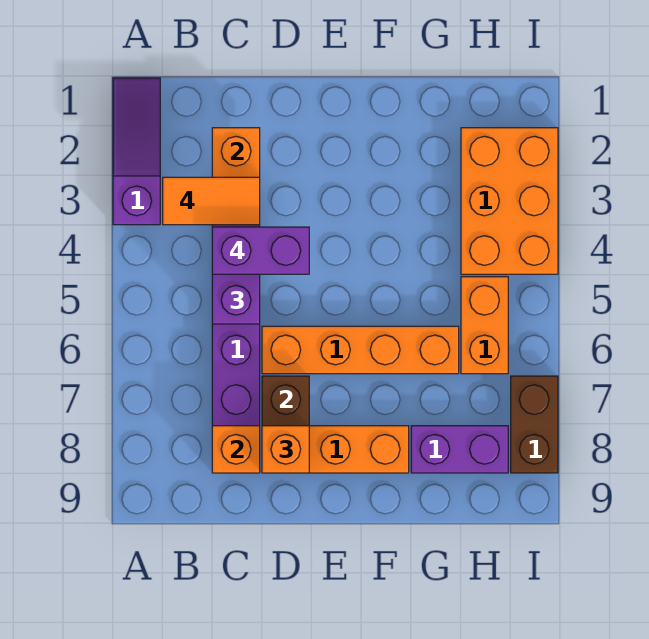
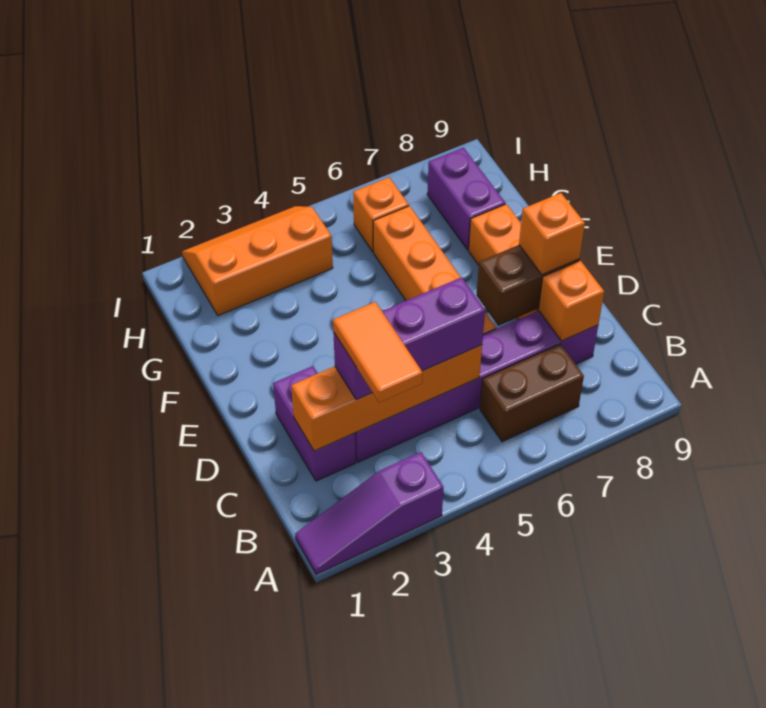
purple brick C4:D4 level 4 -> purple brick C2:D2 level 1
orange brick H2:I4 level 1 -> orange slope H2:I4 level 1 top H
orange brick H5:H6 level 1 -> orange brick H6 level 1
brown brick I7:I8 level 1 -> brown brick B6:B7 level 1

